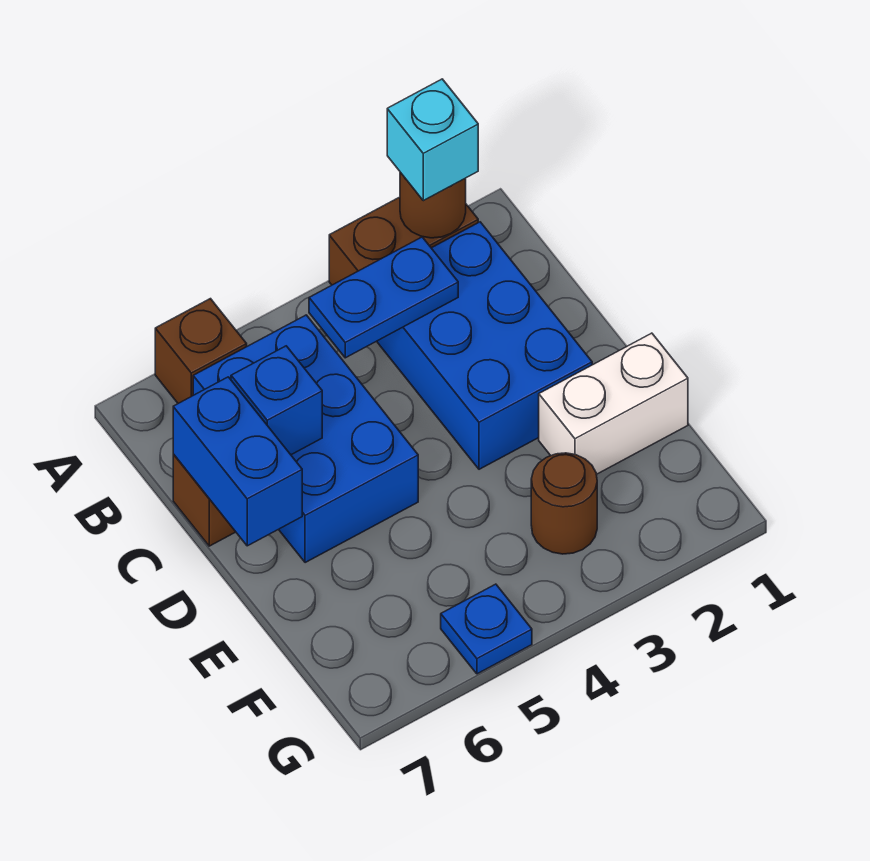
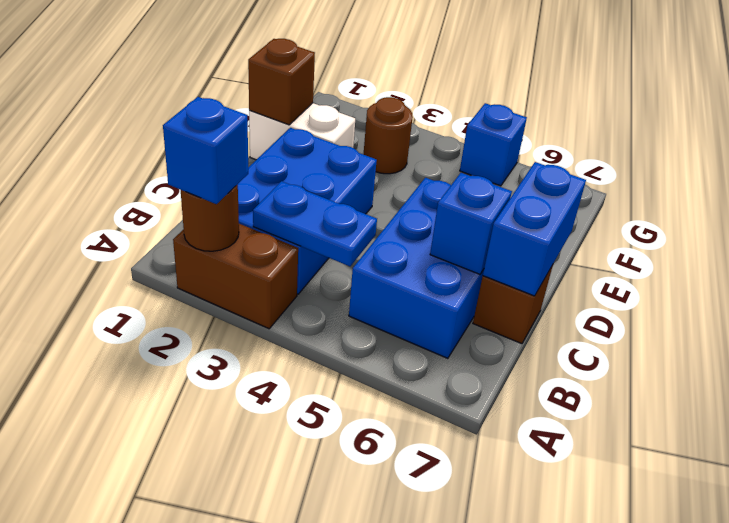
cyan brick A2 level 3 -> blue brick A2 level 3
brown brick A6 level 1 -> brown brick E1 level 2
blue plate G5 level 1 -> blue brick G5 level 1

